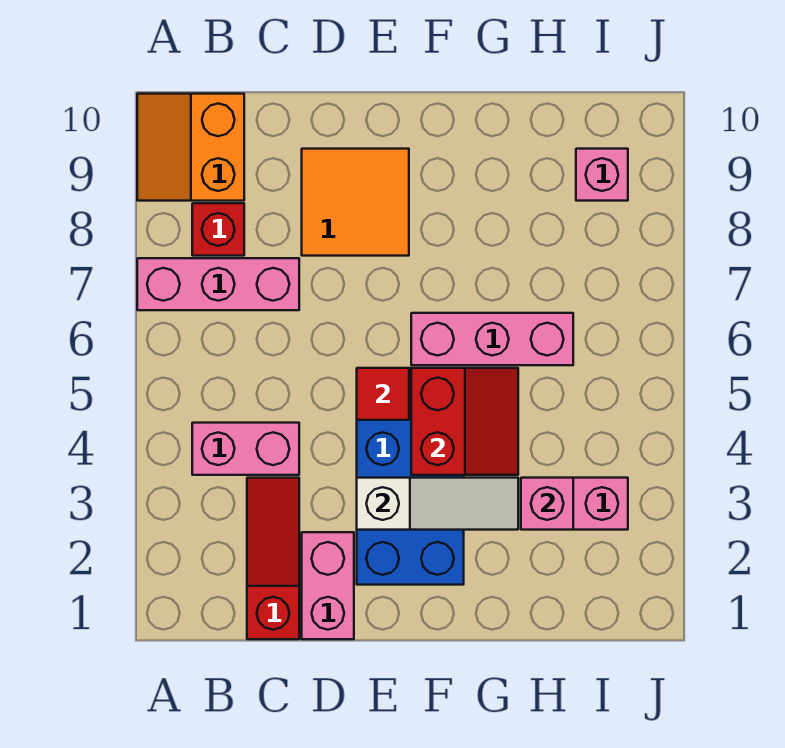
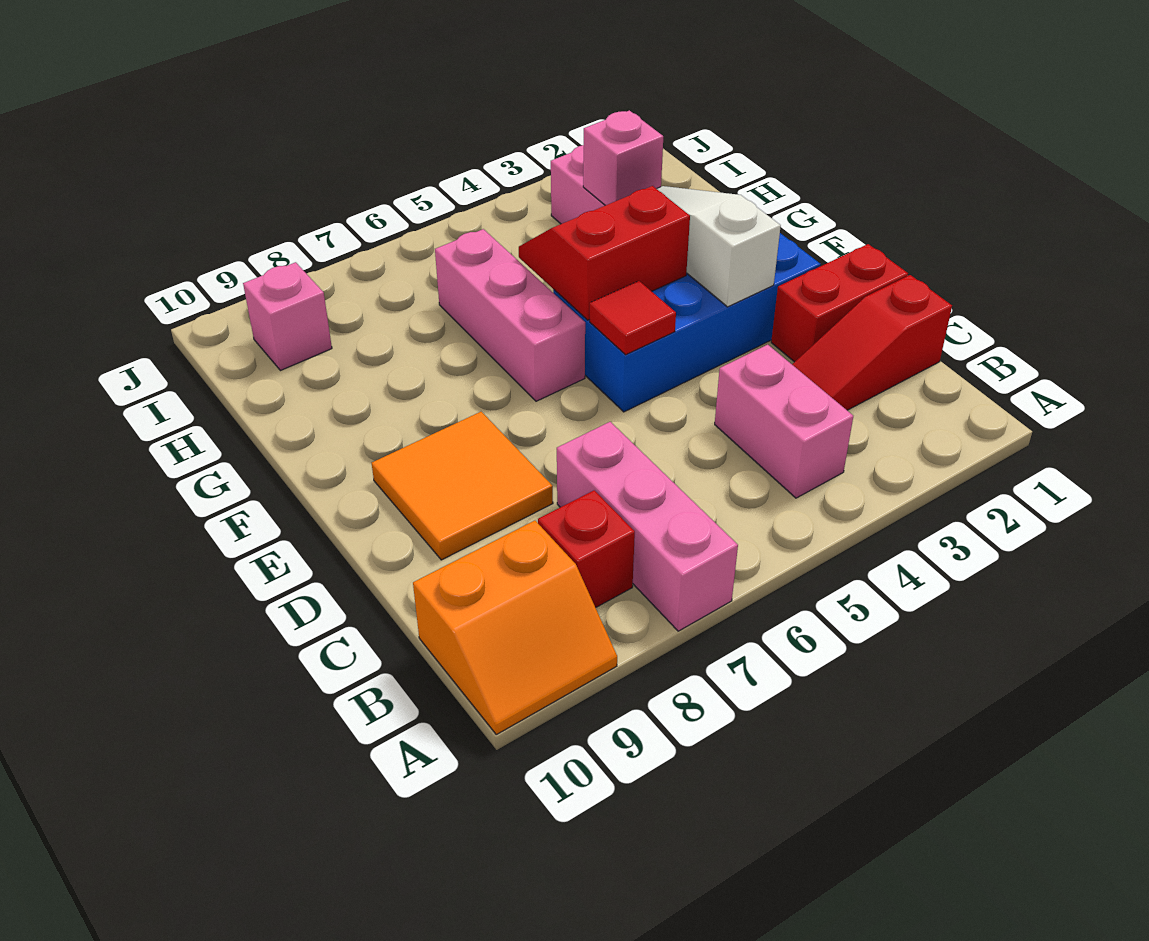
pink brick D1:D2 level 1 -> red brick D1:D2 level 1

